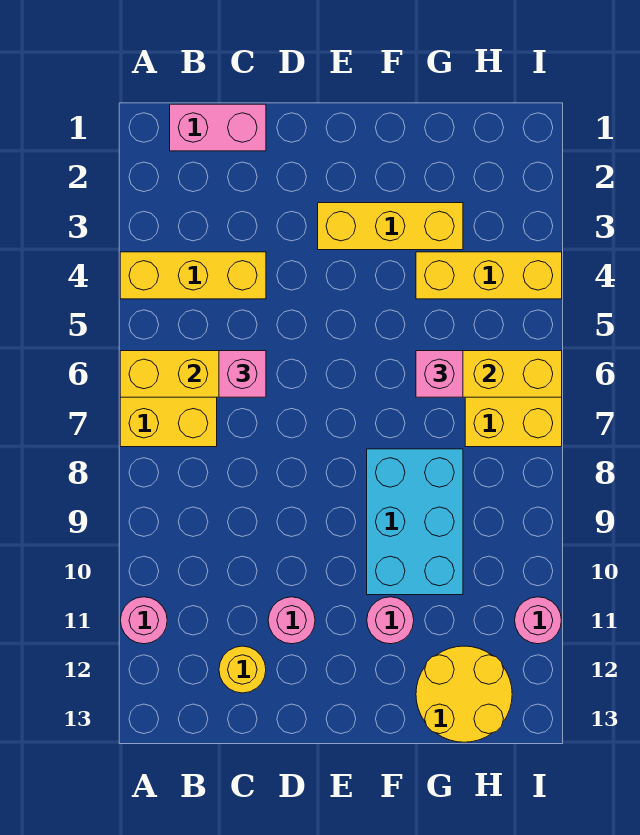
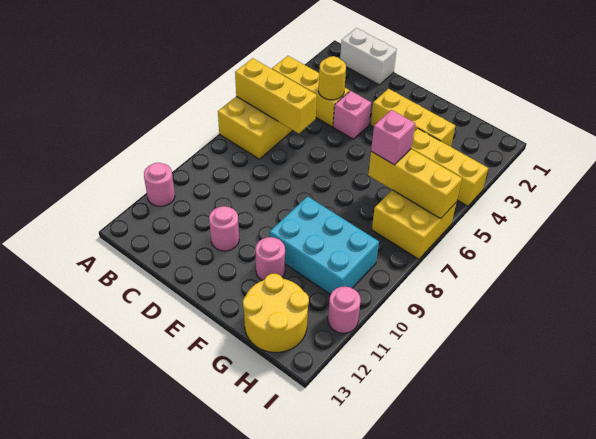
pink brick B1:C1 level 1 -> white brick B1:C1 level 1
pink brick C6 level 3 -> pink brick D4 level 1
yellow round brick C12 level 1 -> yellow round brick C4 level 2
cyan brick F8:G10 level 1 -> cyan brick F9:H10 level 1

